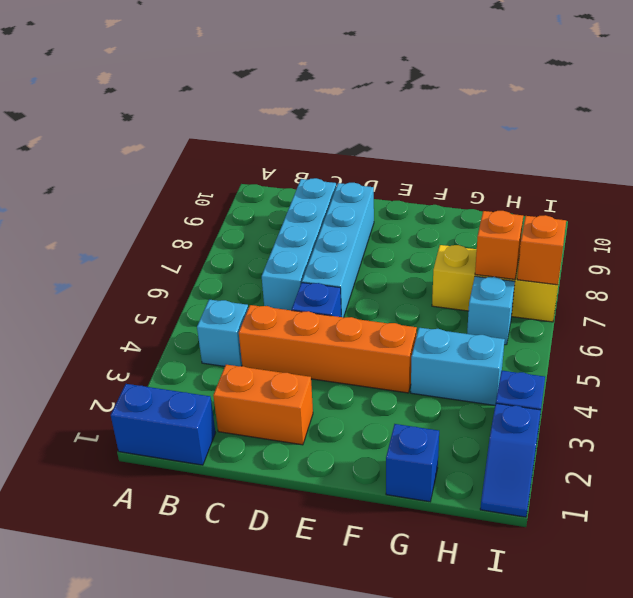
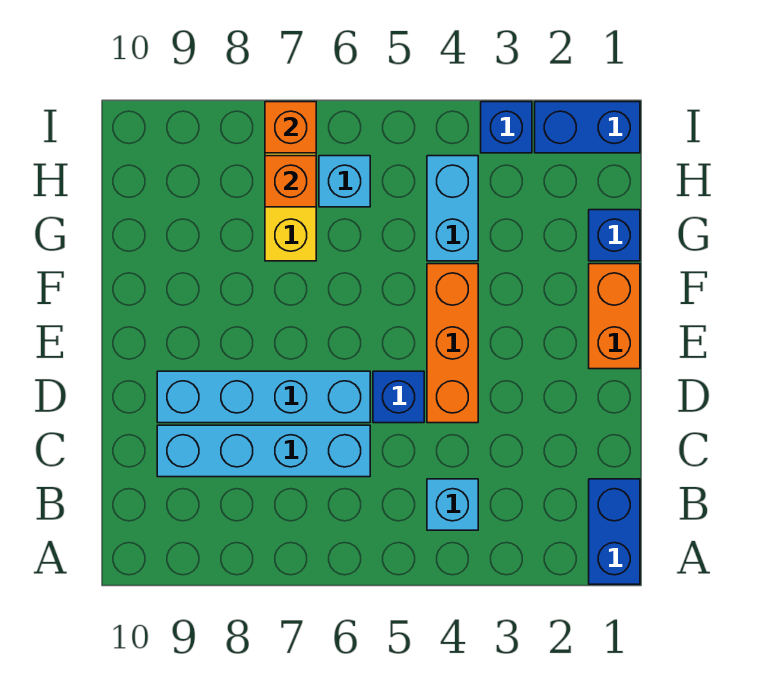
orange brick C2:D2 level 1 -> orange brick E1:F1 level 1
orange brick C4:F4 level 1 -> orange brick D4:F4 level 1
blue slope I1:I2 level 1 top 2 -> blue brick I1:I2 level 1

